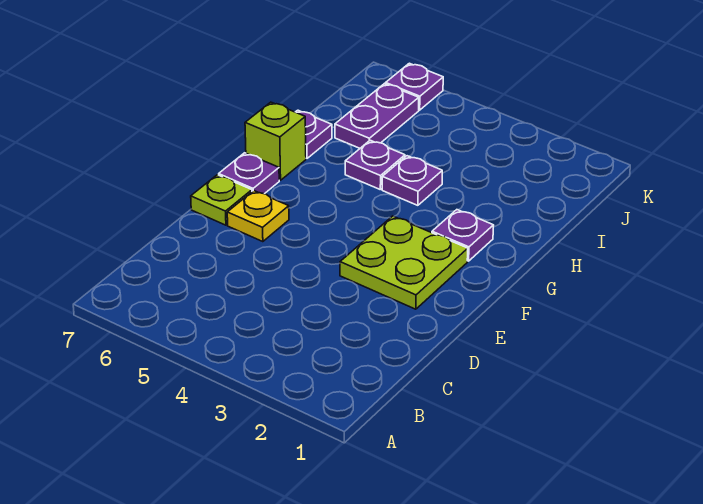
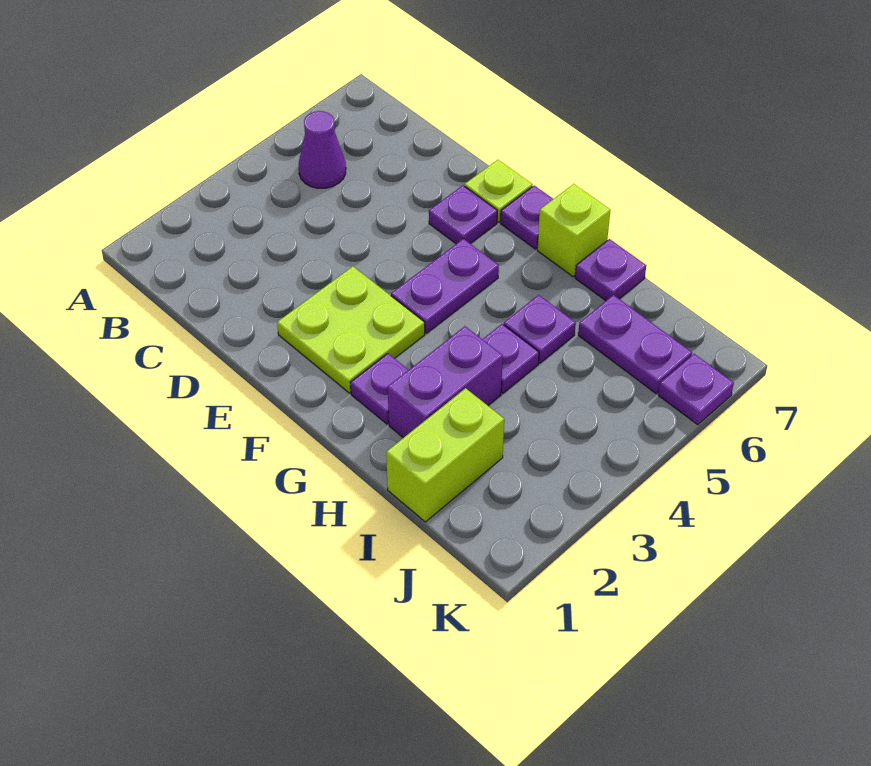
none -> purple cone B5 level 1
yellow plate E6 level 1 -> purple plate E6 level 1
none -> purple plate F4:F5 level 1
none -> purple brick H2:H3 level 1
none -> lime brick I1:I2 level 1

